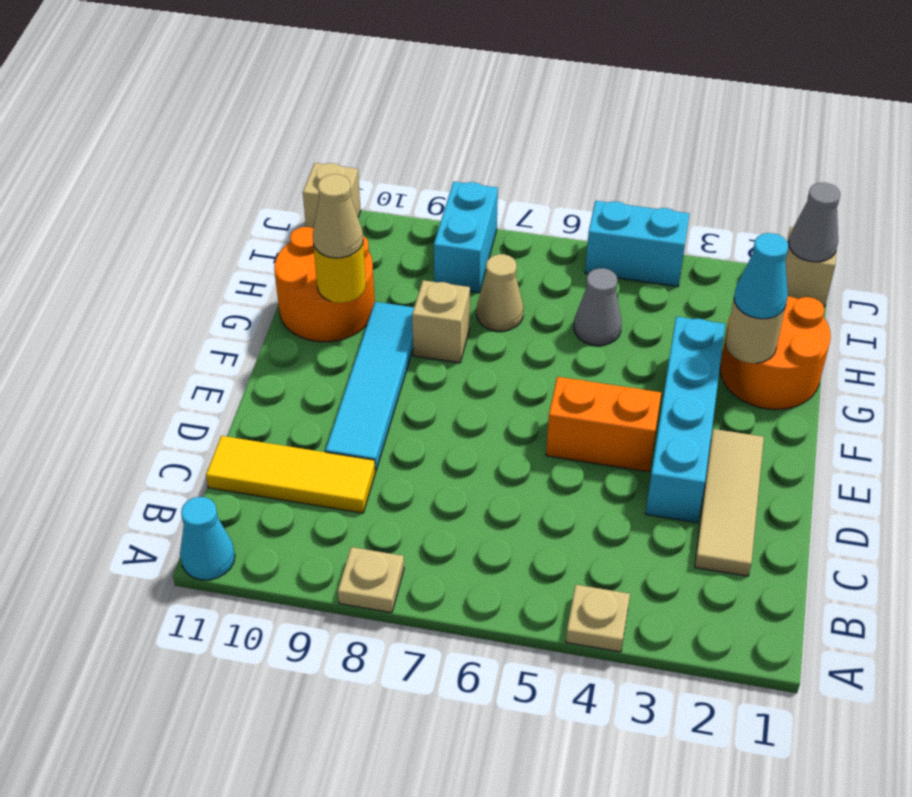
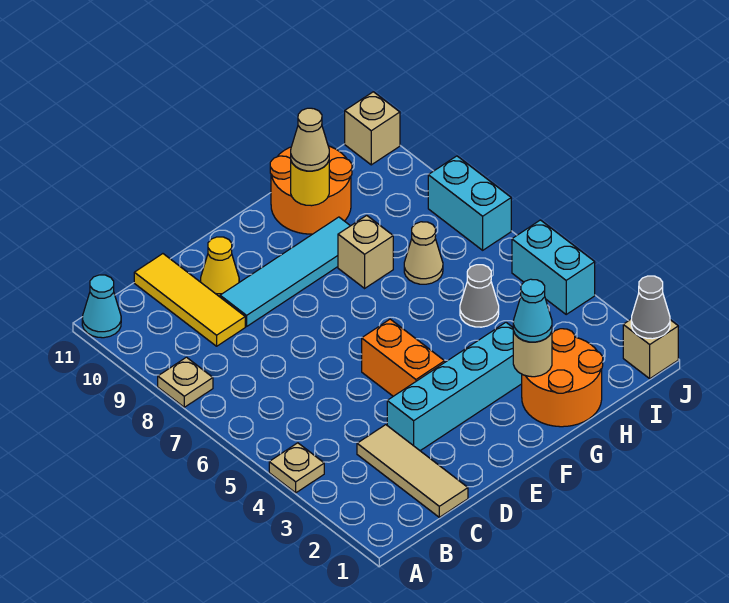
tan tile C2:E2 level 1 -> tan tile C1:C3 level 1
none -> yellow cone D10 level 1
cyan brick I8:J8 level 1 -> cyan brick J7:J8 level 1

